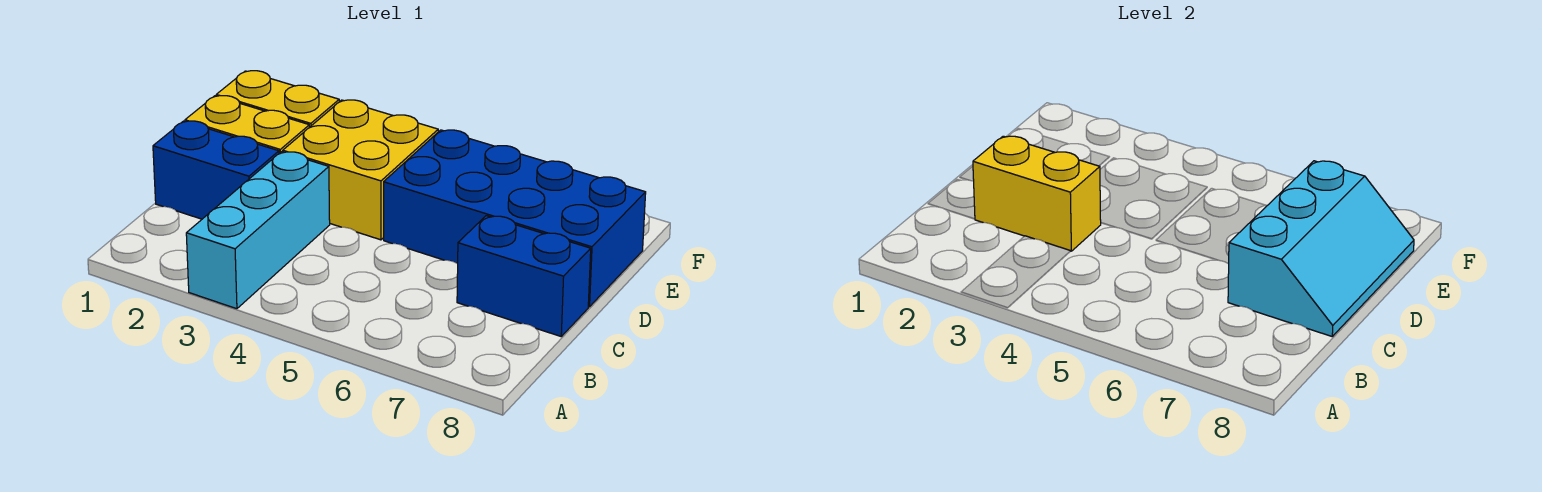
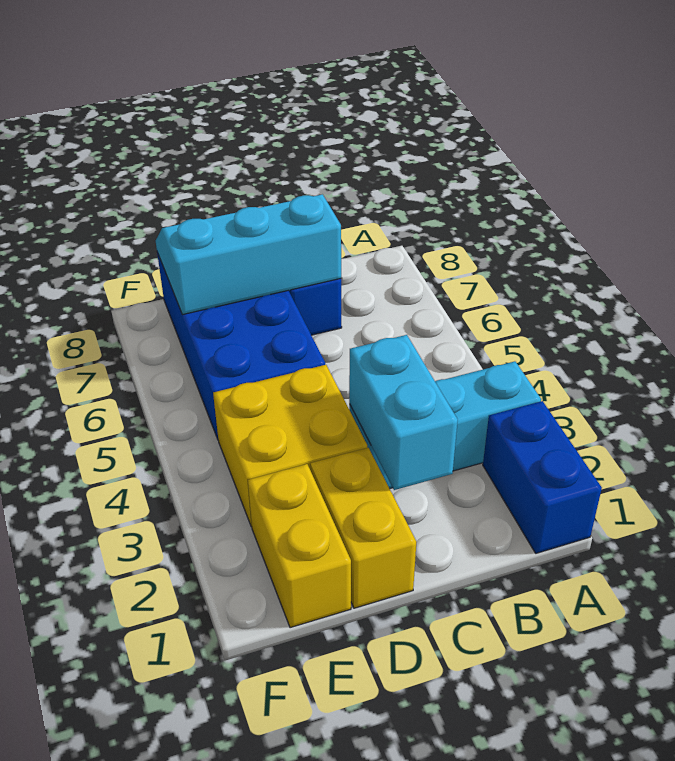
blue brick C1:C2 level 1 -> blue brick A1:A2 level 1
yellow brick C2:C3 level 2 -> cyan brick C2:C3 level 2

